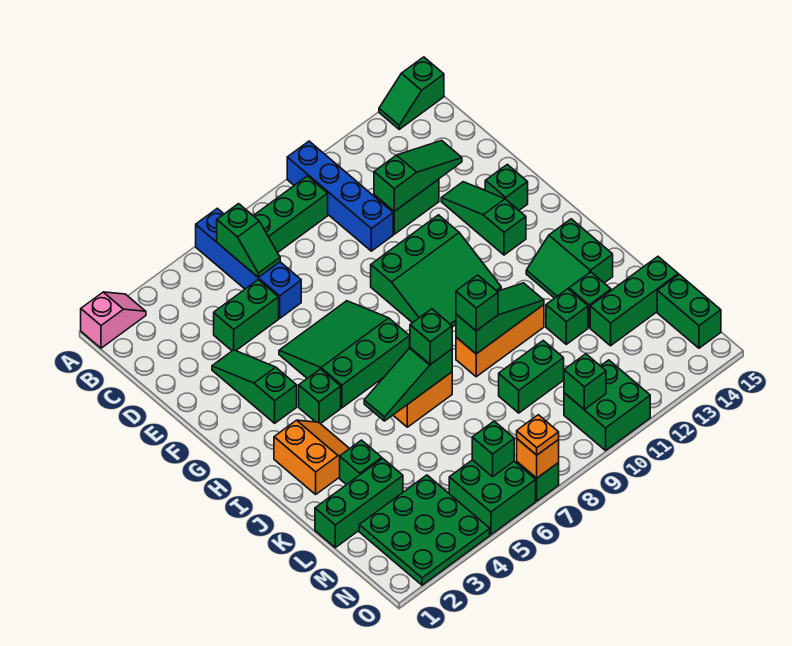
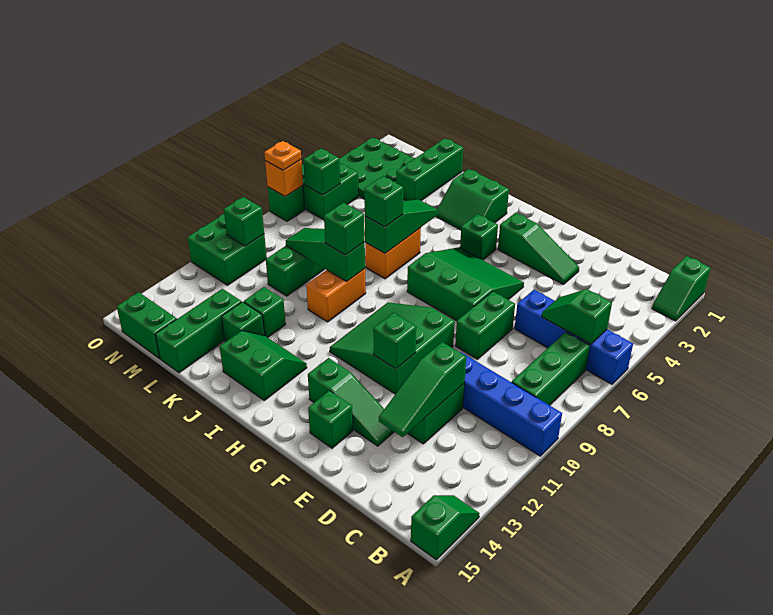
pink slope A1:A2 level 1 top 1 -> green slope A1:A2 level 1 top 1
green brick D4:D5 level 1 -> green brick E7:E8 level 1
green slope F5:H7 level 1 top H -> green slope F5:H7 level 1 top 7
orange slope I2:J3 level 1 top 2 -> green slope I2:J3 level 1 top 2
orange brick J9:J11 level 1 -> orange brick J9:J10 level 1
green slope J9:J11 level 2 top 9 -> green slope J9:L9 level 2 top J
green brick K3 level 1 -> green brick F11 level 2

